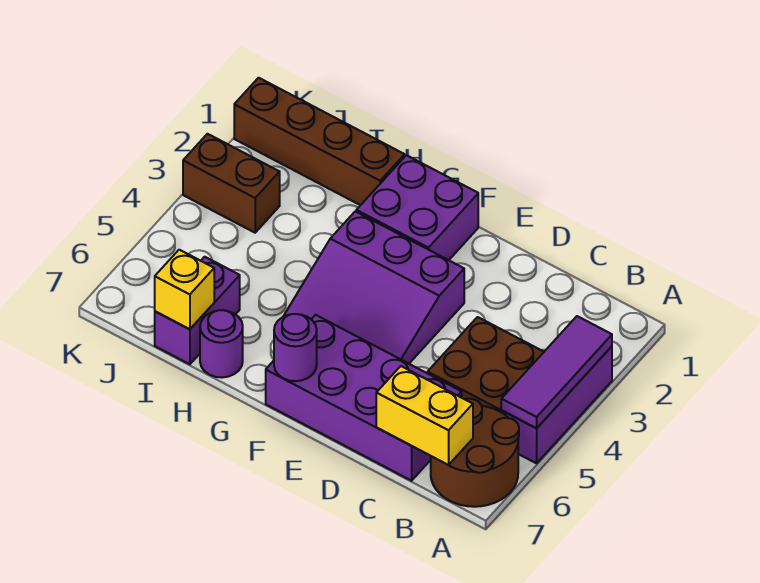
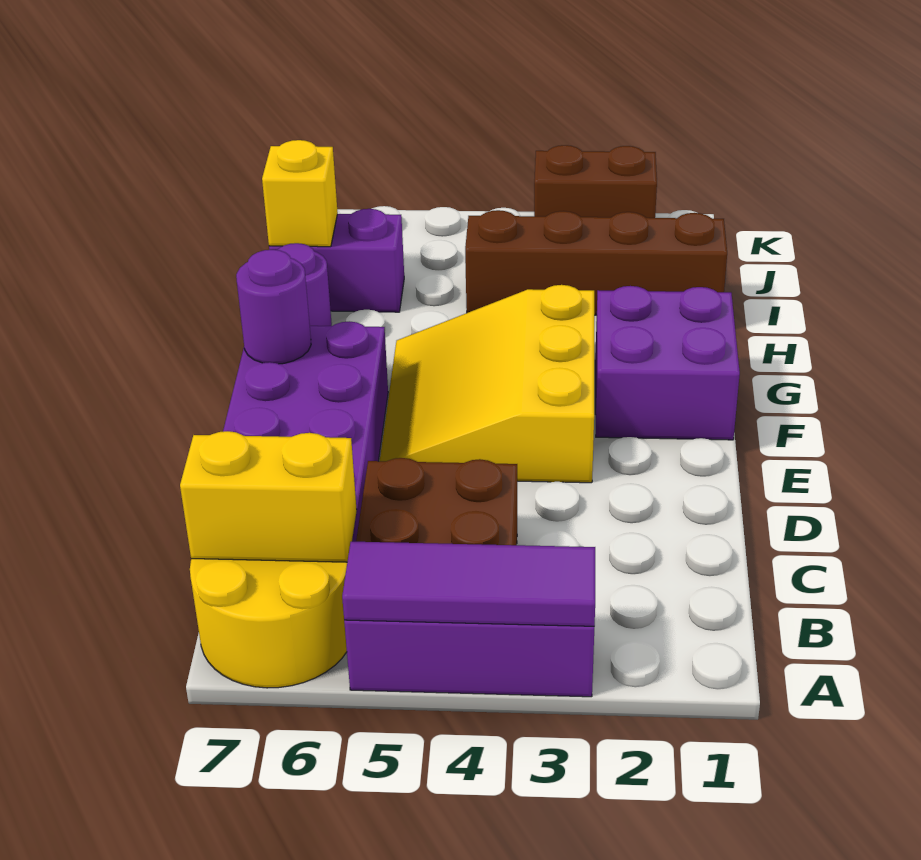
brown round brick A6:B7 level 1 -> yellow round brick A6:B7 level 1
yellow brick B7:C7 level 2 -> yellow brick B6:B7 level 2
purple slope E3:G5 level 1 top 3 -> yellow slope E3:G5 level 1 top 3
brown brick H1:K1 level 1 -> brown brick I1:I4 level 1
brown brick J3:K3 level 1 -> brown brick K2:K3 level 1

